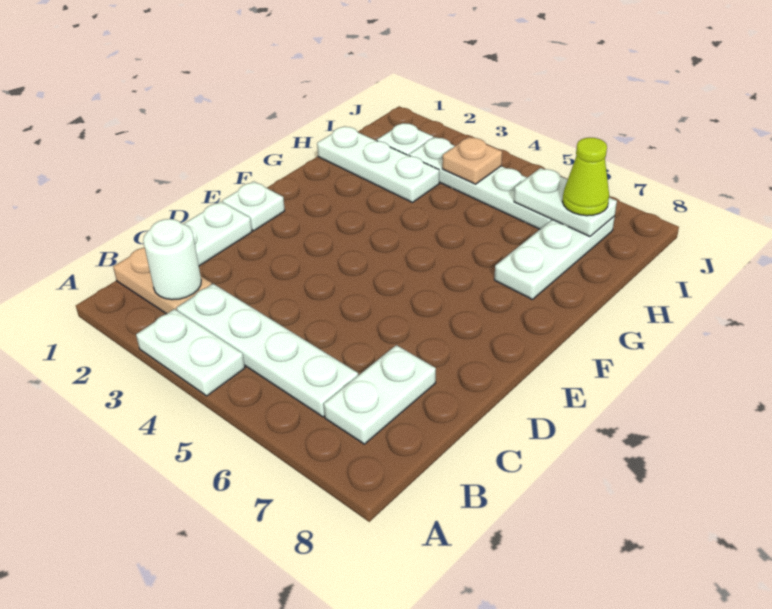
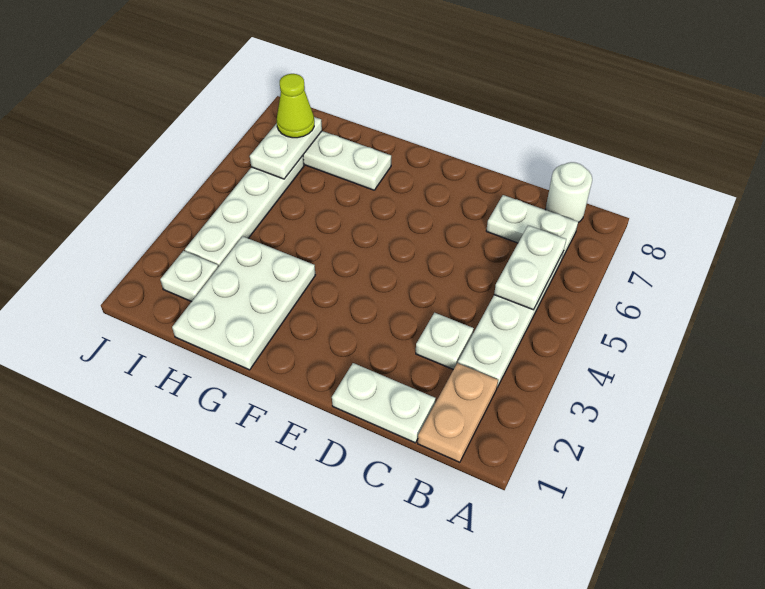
white plate A3:A4 level 1 -> white plate B5:B6 level 2
white round brick B2 level 2 -> white round brick B8 level 1
white plate E1 level 1 -> white plate C3 level 1
white plate H1:H3 level 1 -> white plate G1:H3 level 1
tan plate I4 level 2 -> none

